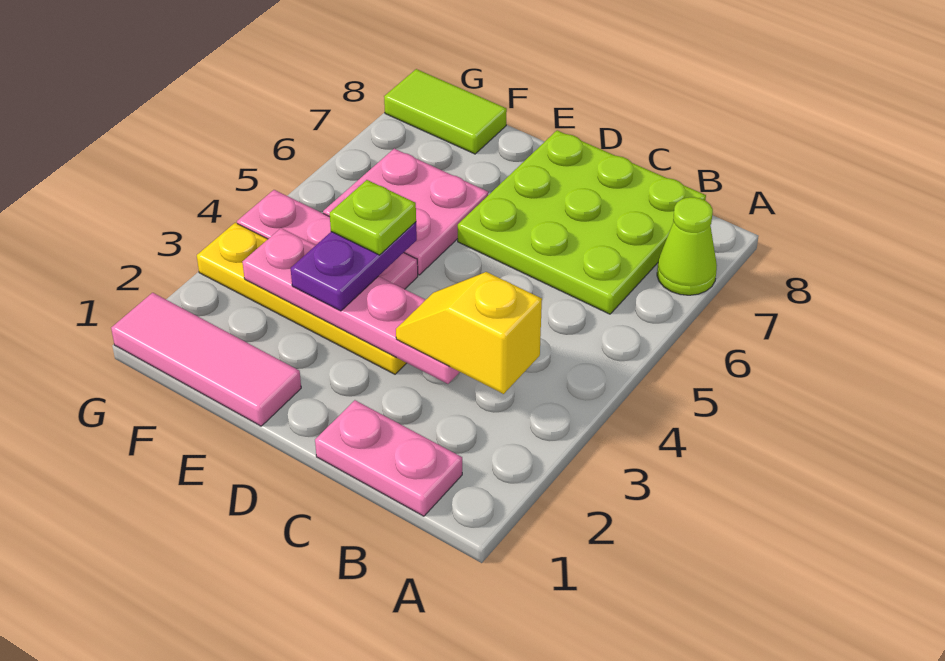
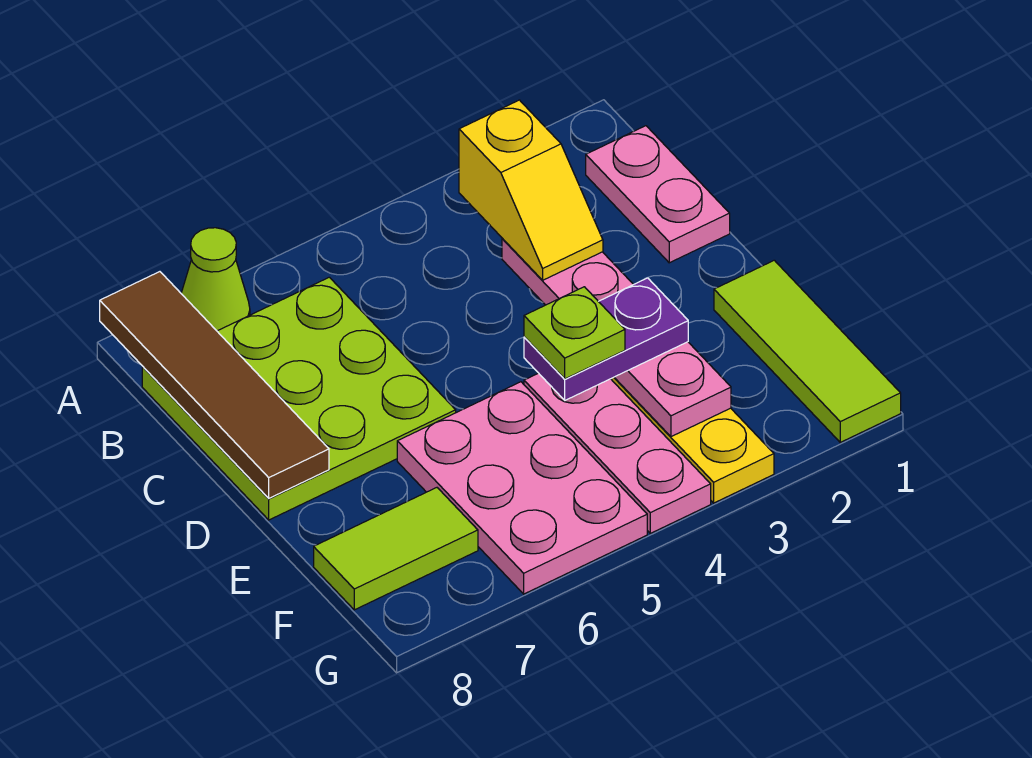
none -> brown tile A8:D8 level 2
pink tile E1:G1 level 1 -> lime tile E1:G1 level 1
pink plate E5:F6 level 1 -> pink plate E5:G6 level 1
lime tile F8:G8 level 1 -> lime tile F7:F8 level 1

